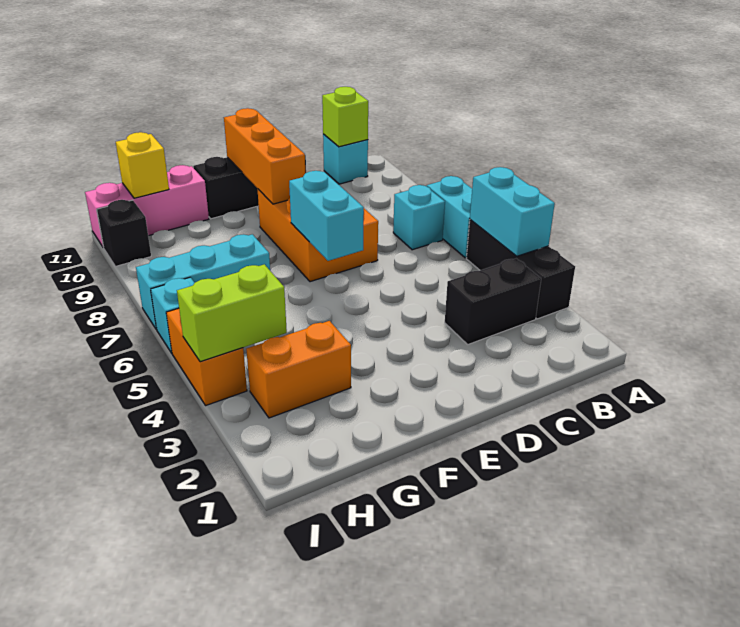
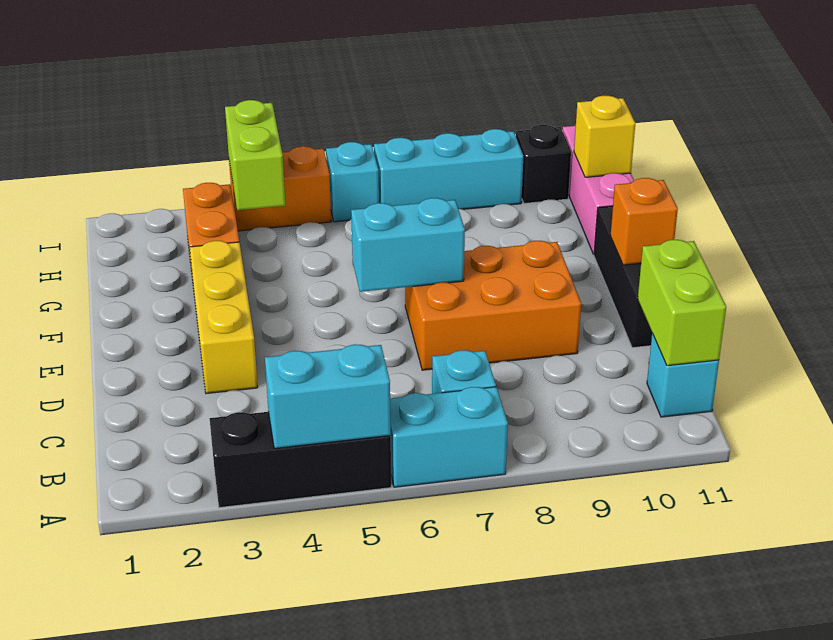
black brick B3:C3 level 1 -> none
lime brick B11 level 2 -> lime brick B11:C11 level 2
none -> yellow brick D3:F3 level 1
orange brick E9:E11 level 2 -> orange brick E11 level 2
cyan brick G7:I7 level 1 -> cyan brick I7:I9 level 1

